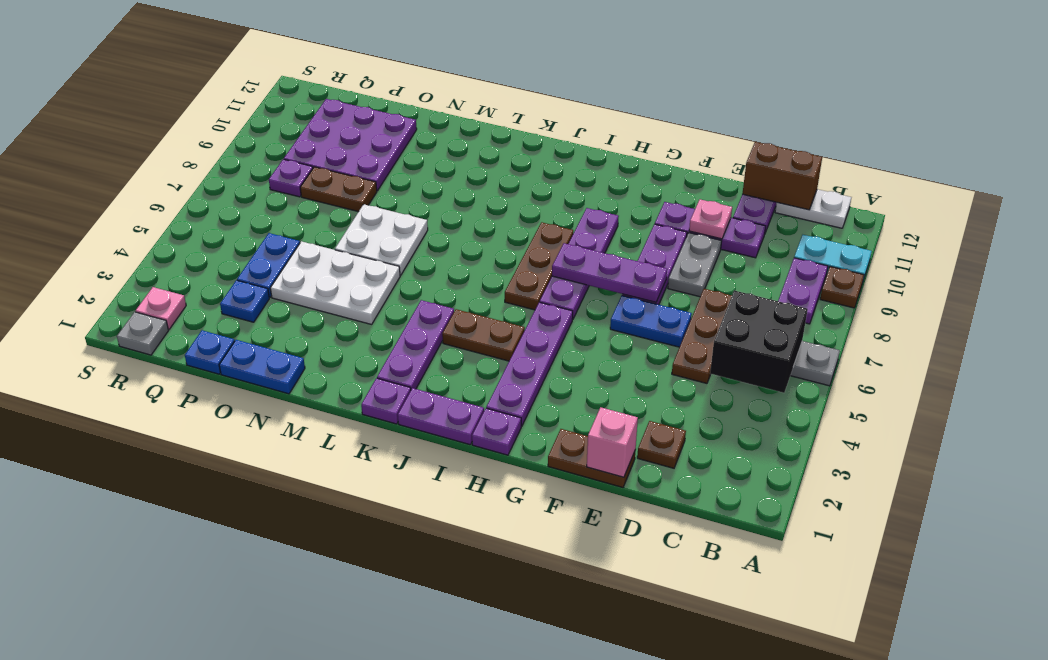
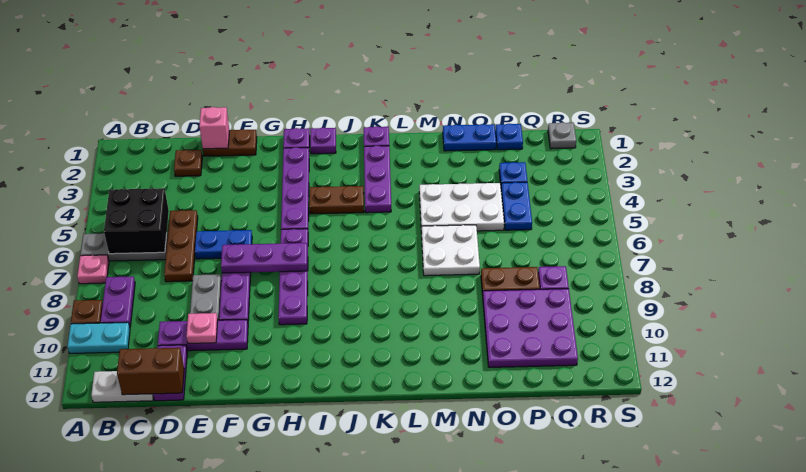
purple plate I1:J1 level 1 -> purple plate I1 level 1
brown plate I6:I8 level 1 -> none
pink plate R2 level 1 -> pink plate A7 level 1

